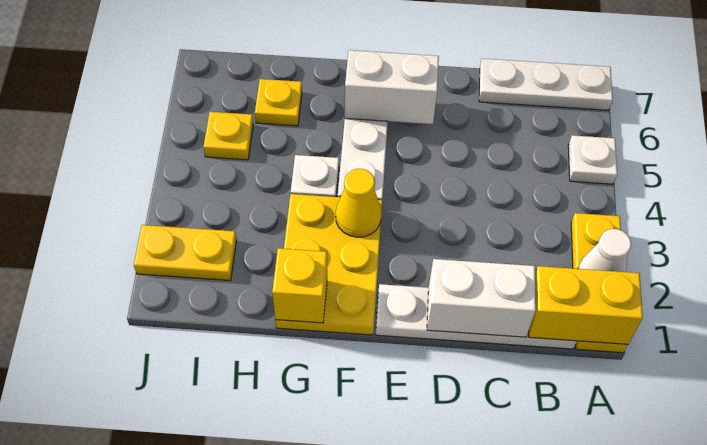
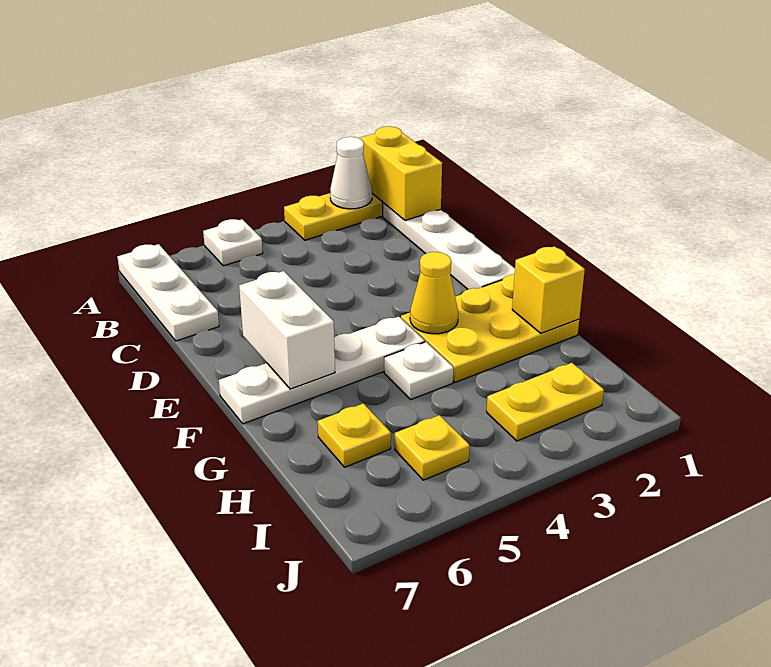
white brick C1:D1 level 2 -> none
yellow plate I2:J2 level 1 -> yellow plate I2:I3 level 1

